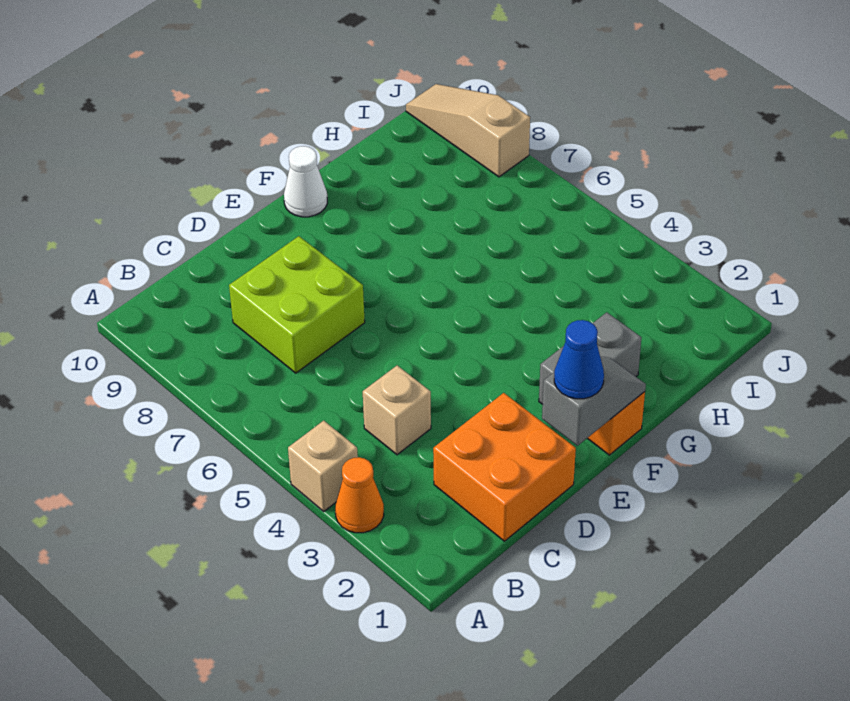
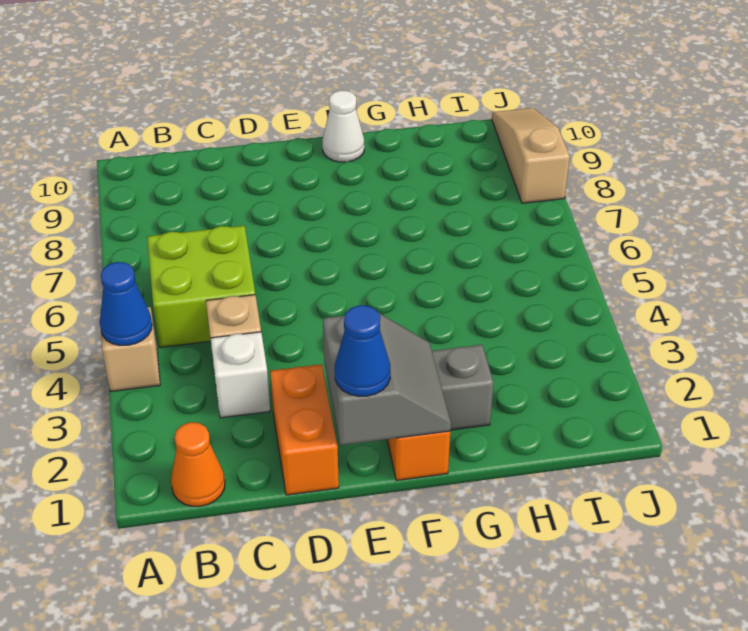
orange cone A3 level 1 -> orange cone B1 level 1
none -> blue cone A4 level 2
orange brick C1:D2 level 1 -> orange brick D1:D2 level 1
none -> white brick C3 level 1
lime brick C7:D8 level 1 -> lime brick B5:C6 level 1
grey slope E1:F1 level 2 top E -> grey slope E1:F2 level 2 top E

